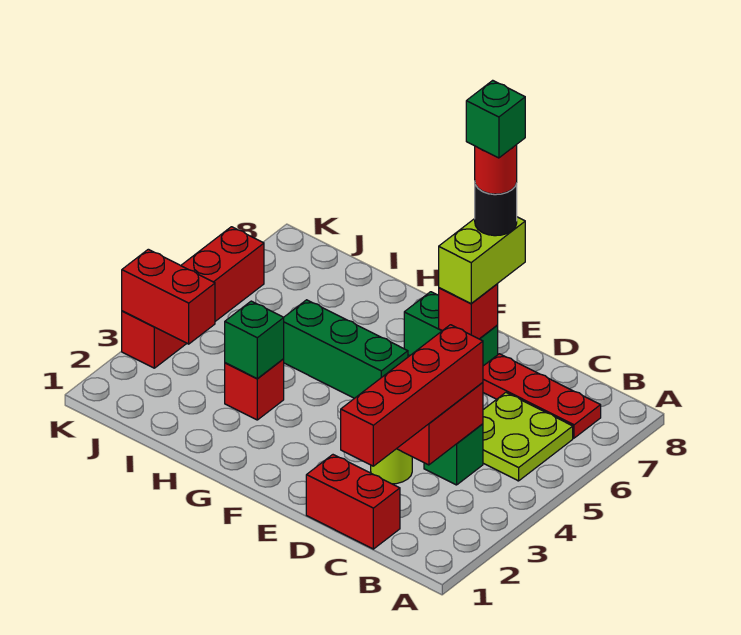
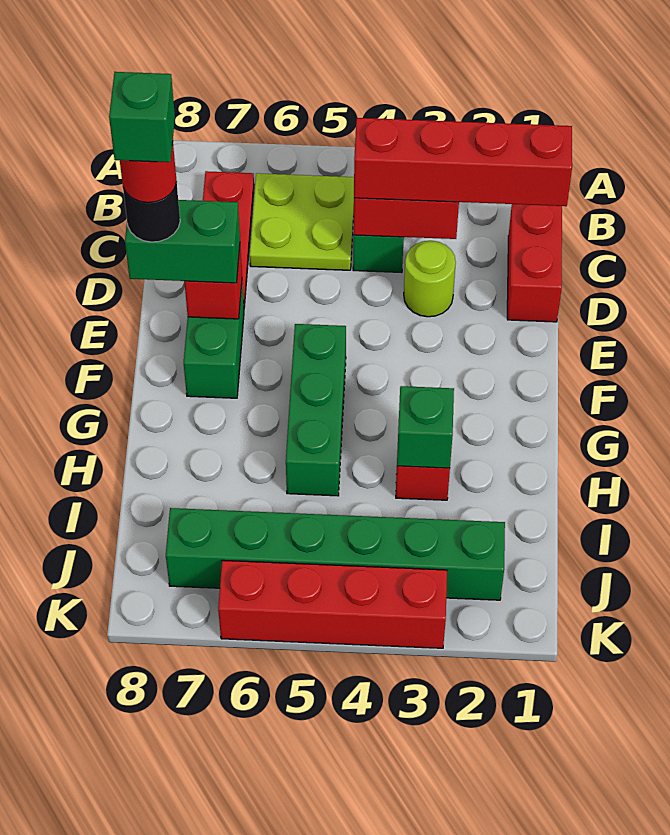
lime brick E7:E8 level 3 -> green brick E7:E8 level 3
none -> green brick J2:J7 level 1
red brick J3:K3 level 2 -> none

